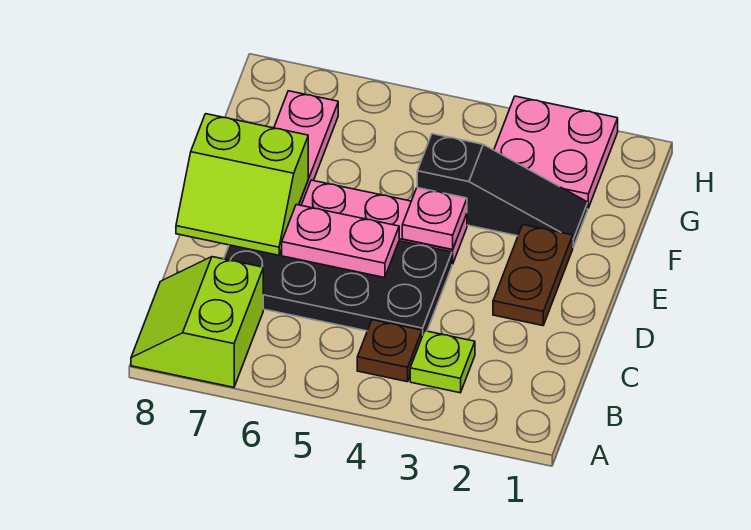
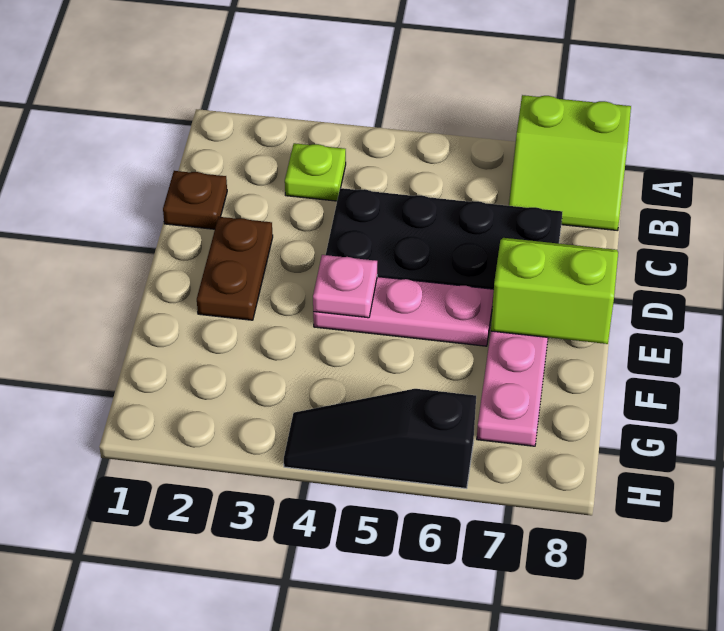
lime slope A7:B8 level 1 top 7 -> lime slope A7:B8 level 1 top A
brown plate B4 level 1 -> brown plate C1 level 1
pink plate D5:D6 level 2 -> none
black slope F2:F4 level 1 top 4 -> black slope H4:H6 level 1 top 6
pink plate G2:H3 level 1 -> none

